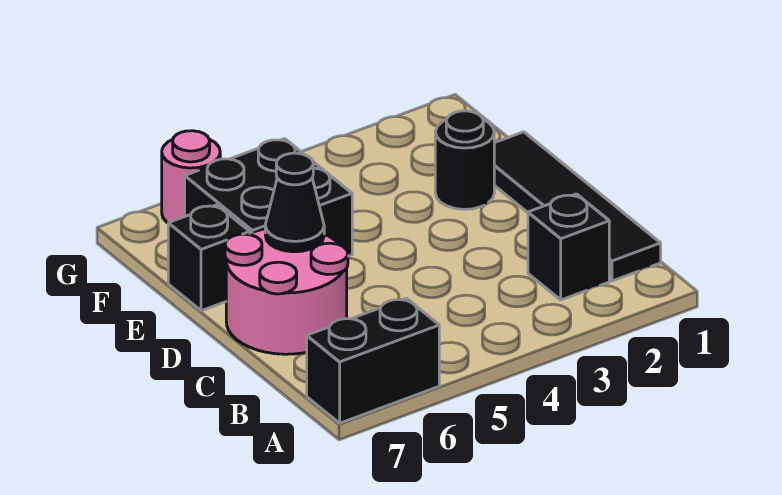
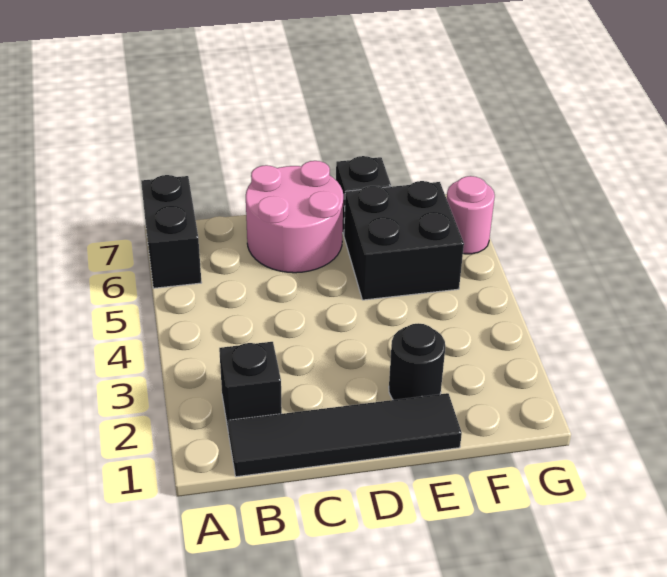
black cone D6 level 2 -> none

